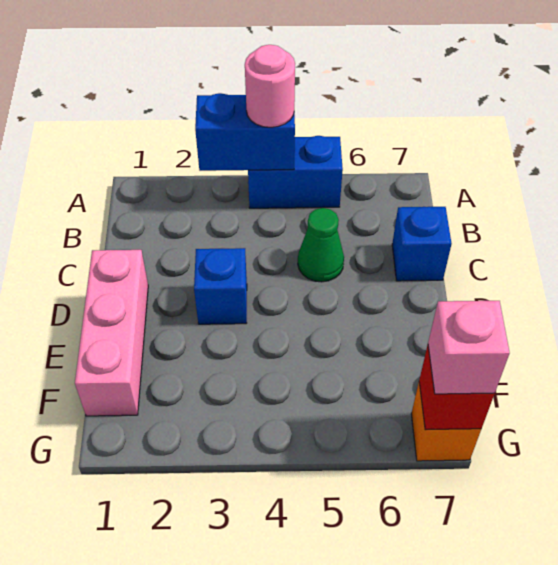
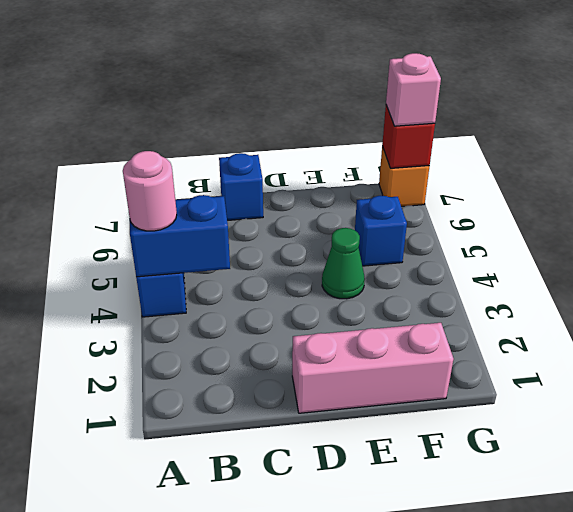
blue brick A3:A4 level 2 -> blue brick A4:B4 level 2
green cone C5 level 1 -> green cone E4 level 1
blue brick D3 level 1 -> blue brick F5 level 1

